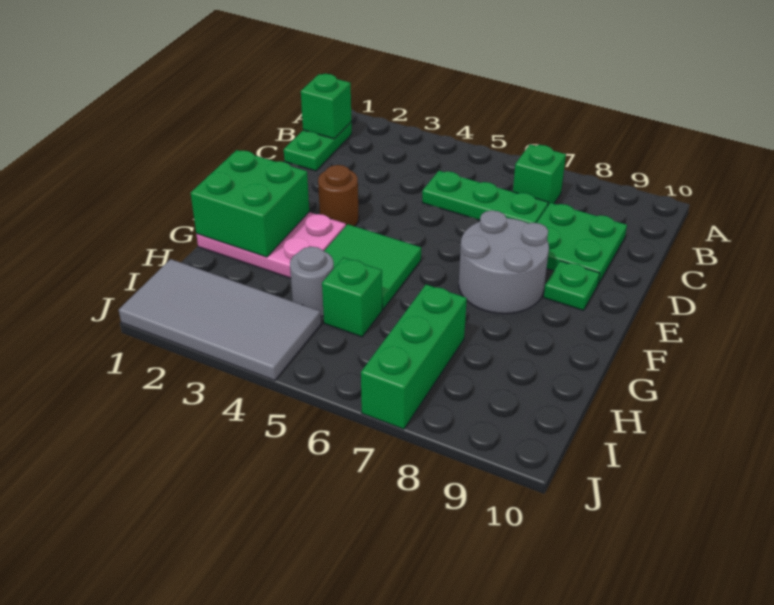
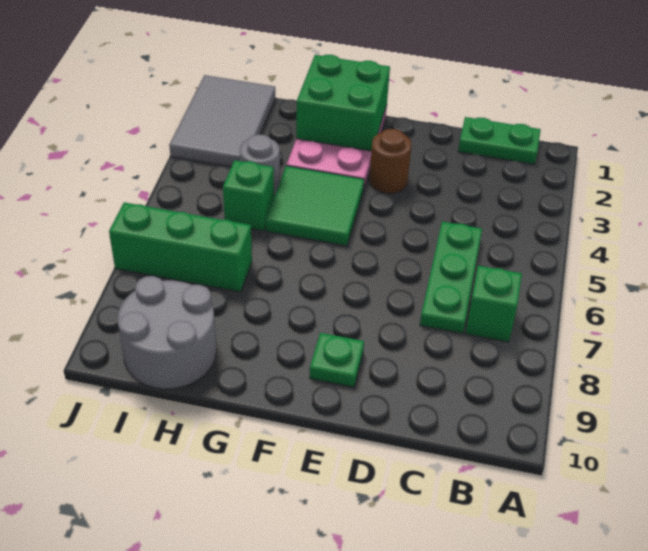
green brick B1 level 2 -> none
green plate C8:D9 level 1 -> none
grey round brick E7:F8 level 1 -> grey round brick H9:I10 level 1
grey tile I1:J4 level 1 -> grey tile I1:J3 level 1

